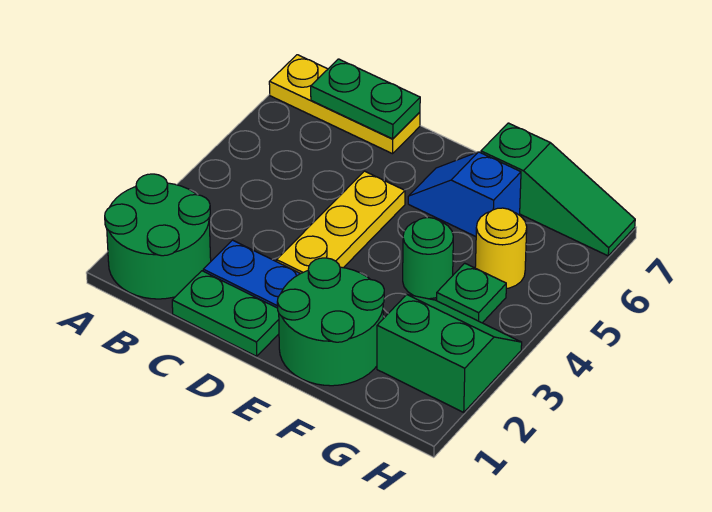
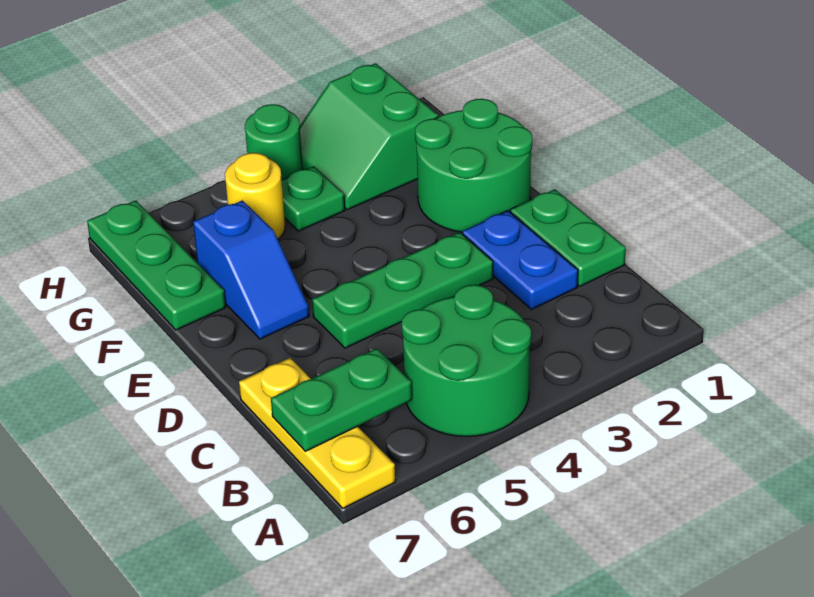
green round brick A1:B2 level 1 -> green round brick A4:B5 level 1
green plate B7:C7 level 2 -> green plate B6:B7 level 2
yellow plate D3:D5 level 1 -> green plate D3:D5 level 1
green round brick F4 level 1 -> green round brick H4 level 1
green slope F7:H7 level 1 top F -> green plate F7:H7 level 1

